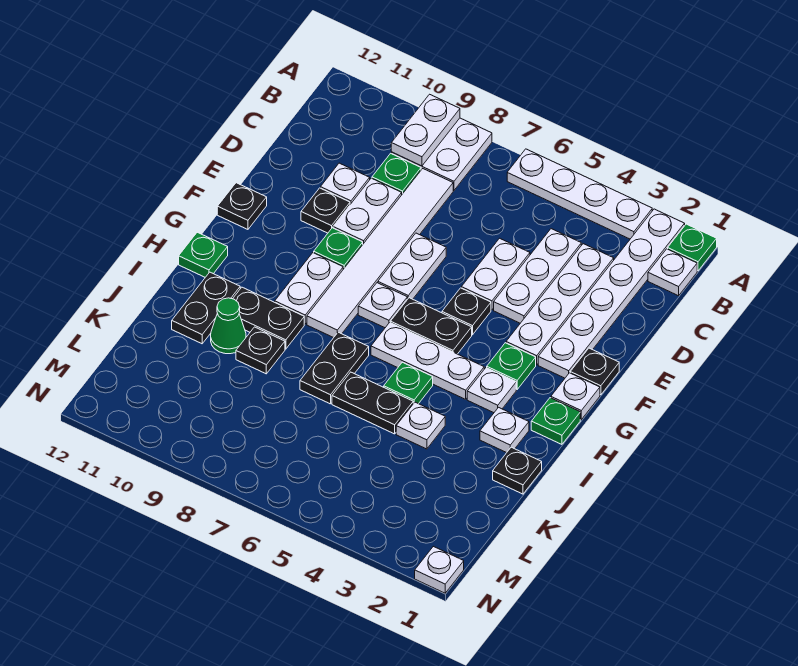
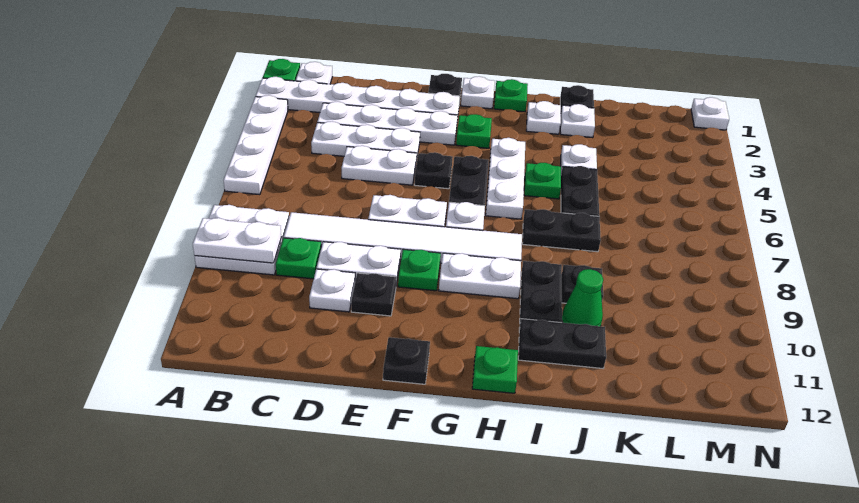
white plate H3 level 1 -> white plate J2 level 1

